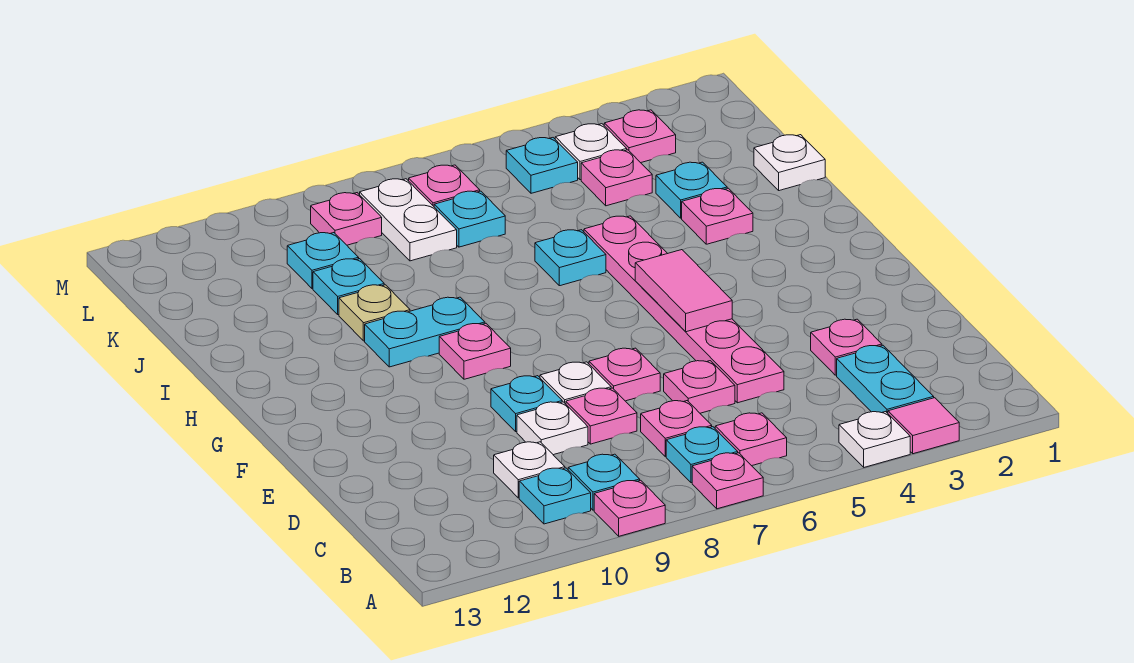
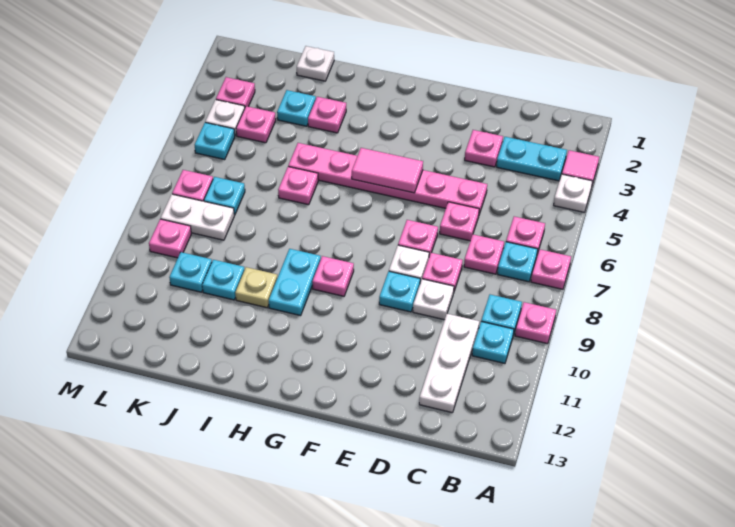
white plate C10 level 1 -> white plate C10:C12 level 1
cyan plate I6 level 1 -> pink plate I6 level 1

